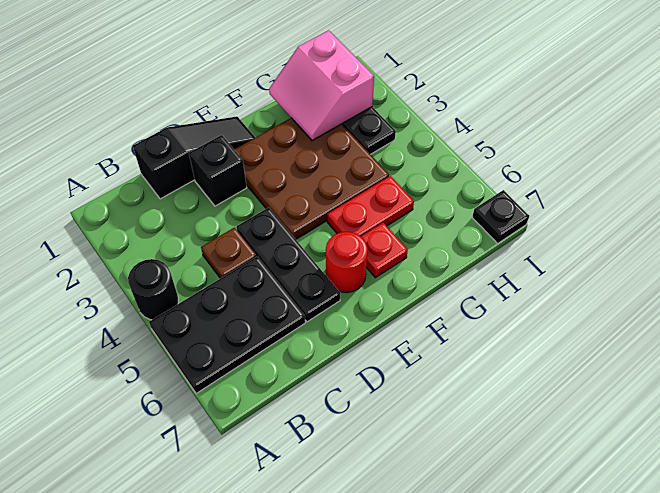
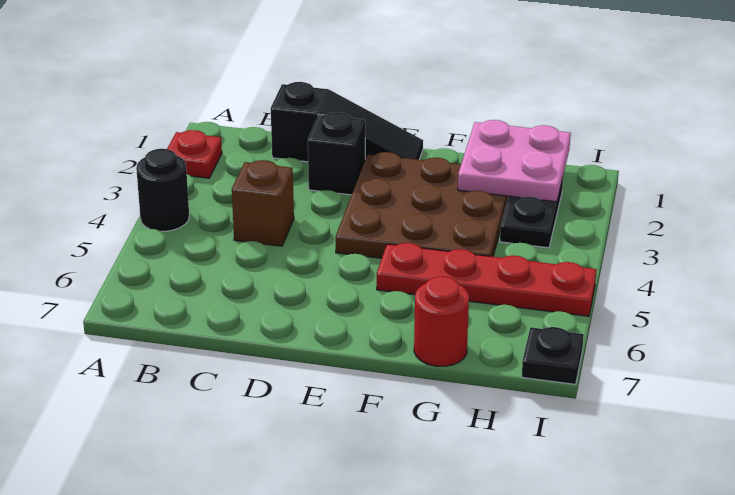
black plate A5:C6 level 1 -> none
brown plate C4 level 1 -> brown brick C4 level 1
black plate D4:D6 level 1 -> none
red round brick E6 level 1 -> red round brick G7 level 1
red plate F5:G5 level 1 -> red plate F5:I5 level 1
red plate F6 level 1 -> red plate A2 level 1
pink slope G1:H2 level 2 top H -> pink plate G1:H2 level 2

